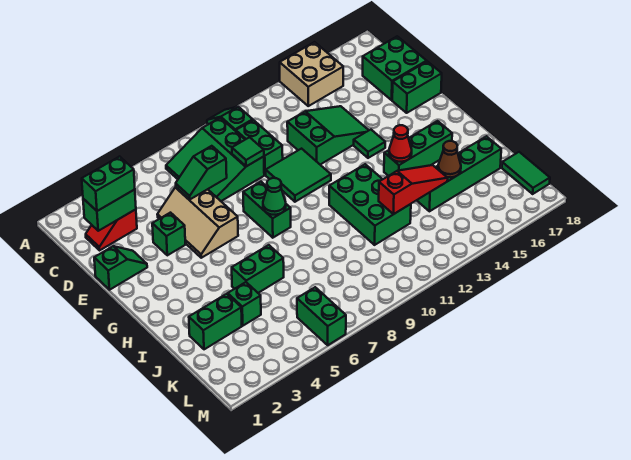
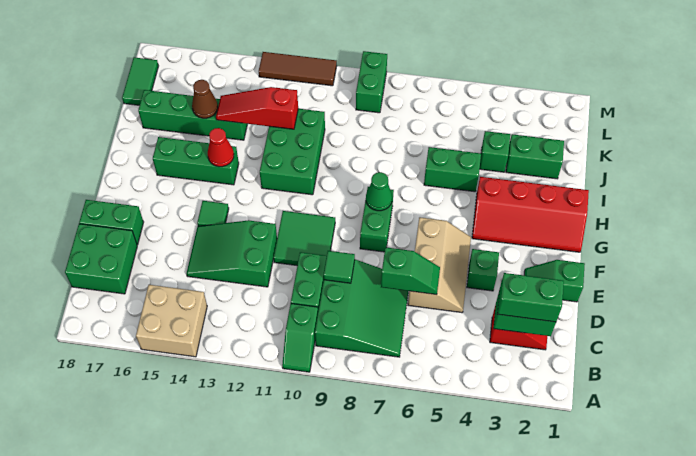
none -> red slope G1:H4 level 1 top H
green brick L6:M6 level 1 -> green brick L9:M9 level 1
none -> brown tile M11:M13 level 1

